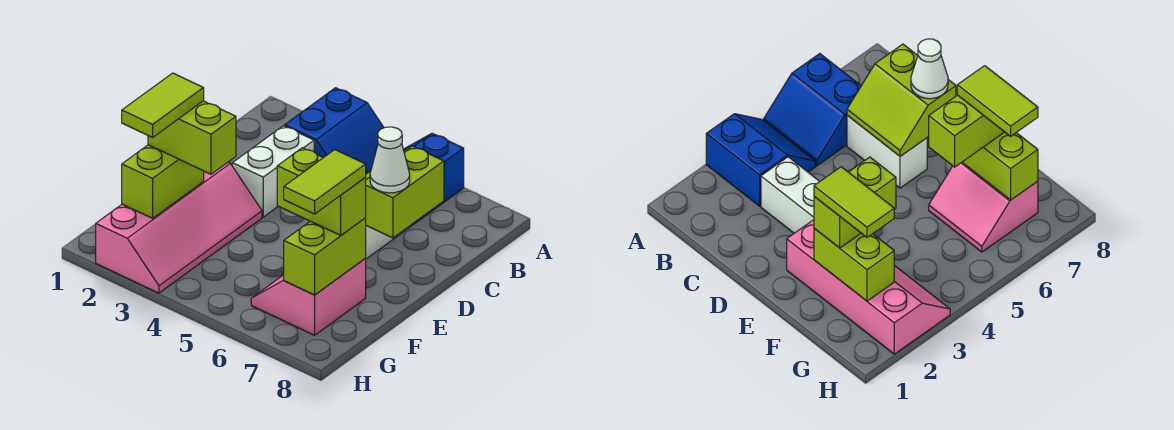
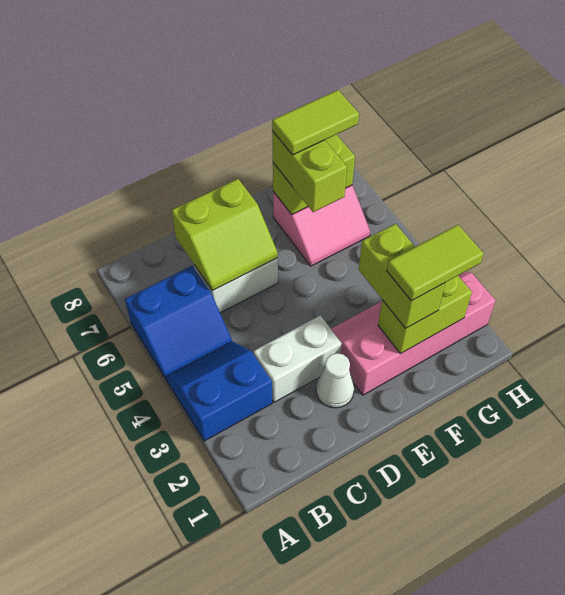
white cone D7 level 3 -> white cone D2 level 1

